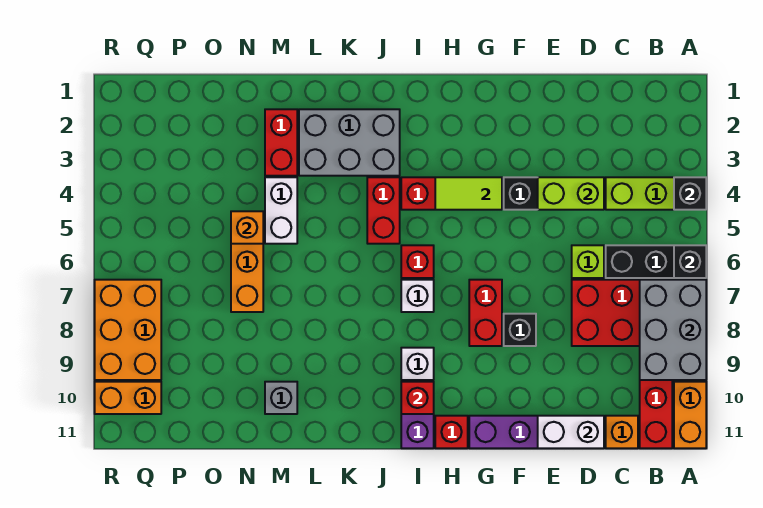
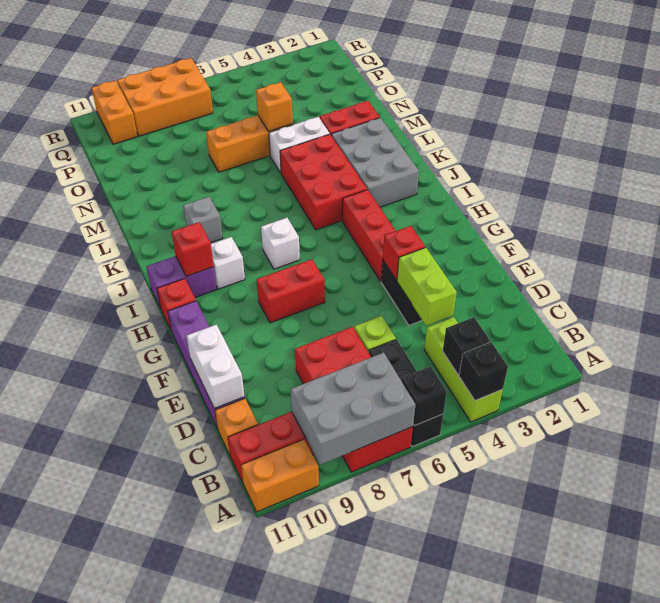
black brick F8 level 1 -> black brick B4 level 2
lime tile G4:H4 level 2 -> none
red brick I6 level 1 -> red brick F4 level 2
red brick J4:J5 level 1 -> red brick J4:L5 level 1
grey brick M10 level 1 -> grey brick K9 level 1

